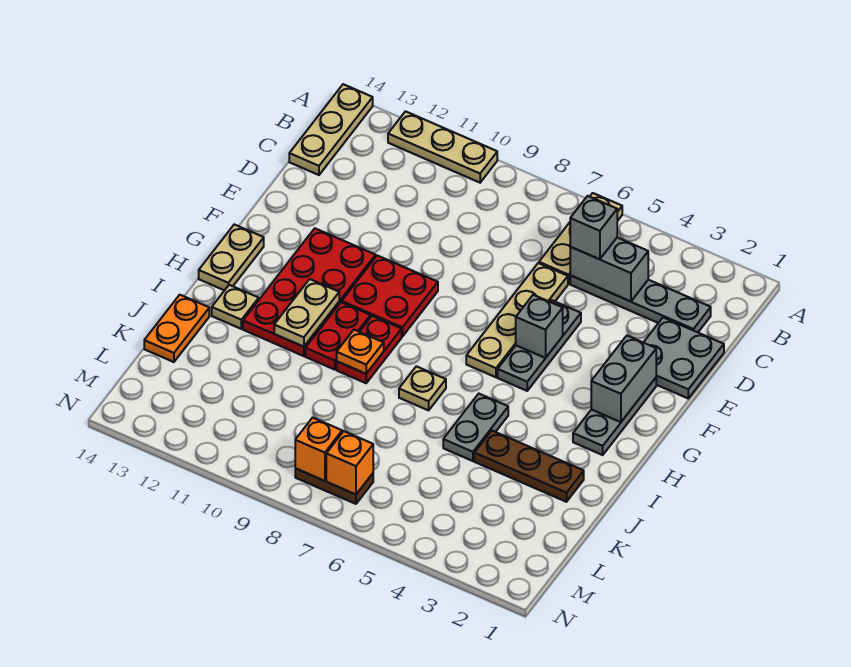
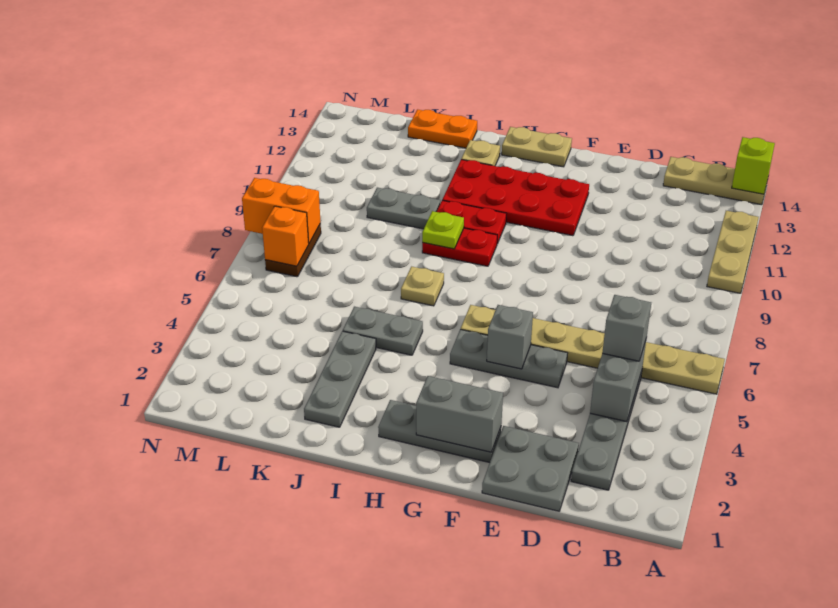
none -> lime brick A14 level 2
red plate F9:G10 level 1 -> none
tan plate H11:I11 level 2 -> none
orange plate I9 level 2 -> lime plate I9 level 2
brown plate J2:J4 level 1 -> grey plate J2:J4 level 1
none -> grey plate J10:K10 level 1
orange brick M8 level 2 -> orange brick M8:N8 level 2

